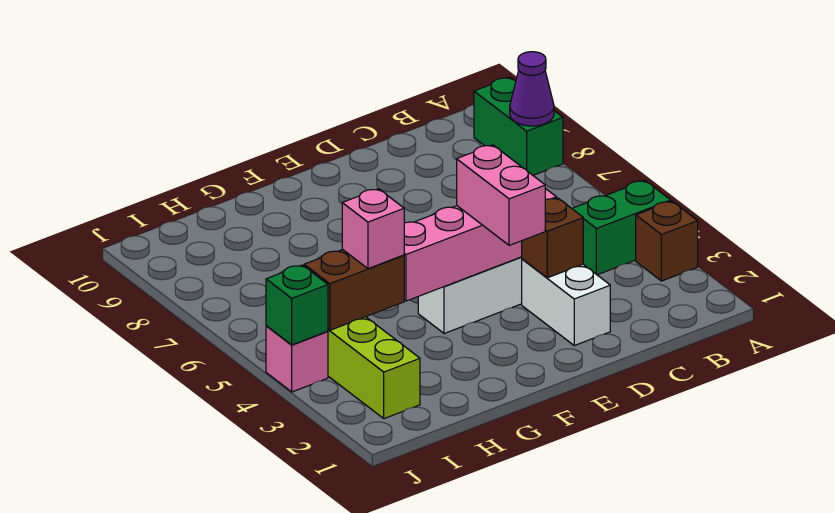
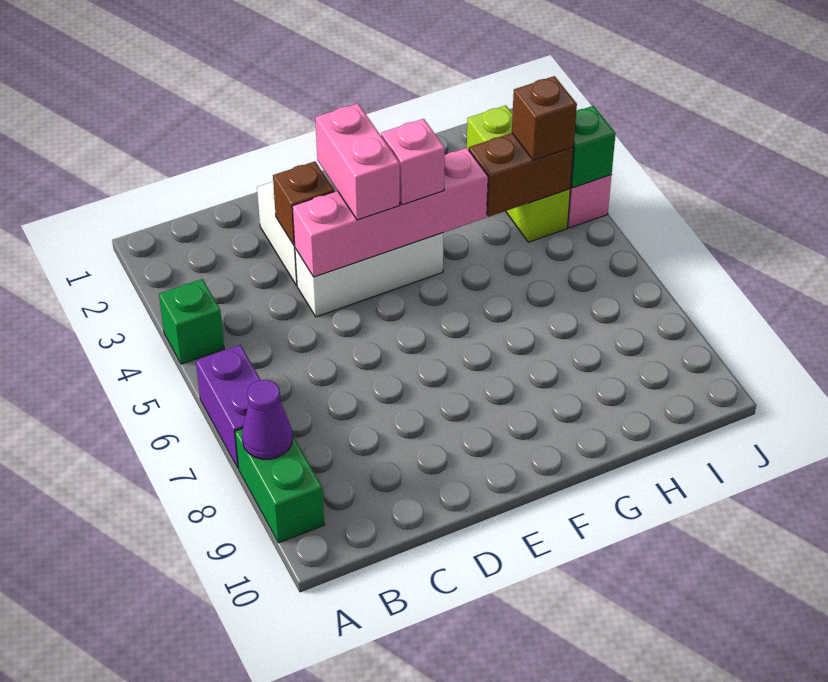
brown brick A3 level 1 -> brown brick I4 level 3
green brick A4:B4 level 1 -> green brick A4 level 1
none -> purple brick A6:A7 level 1
pink brick H4 level 3 -> pink brick F4 level 3

